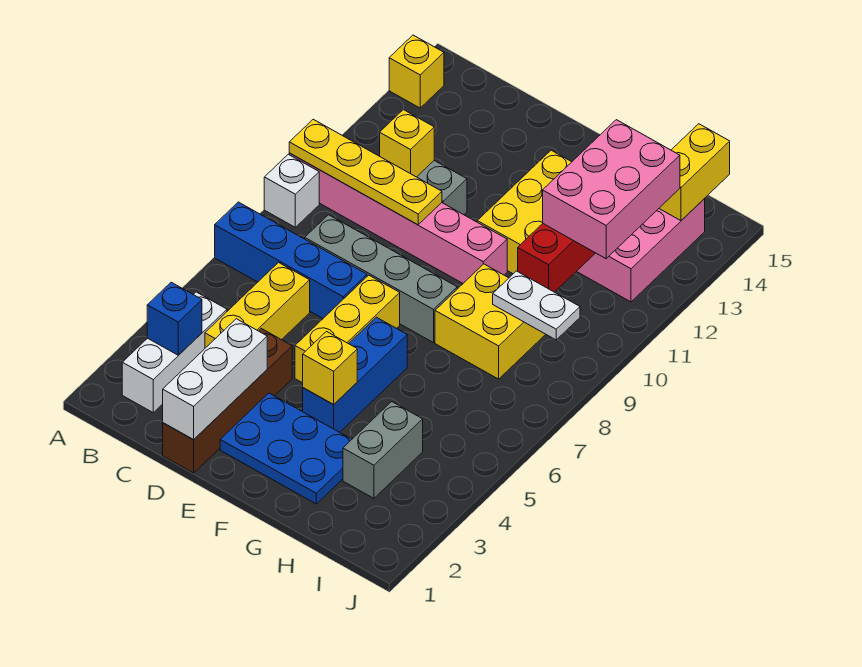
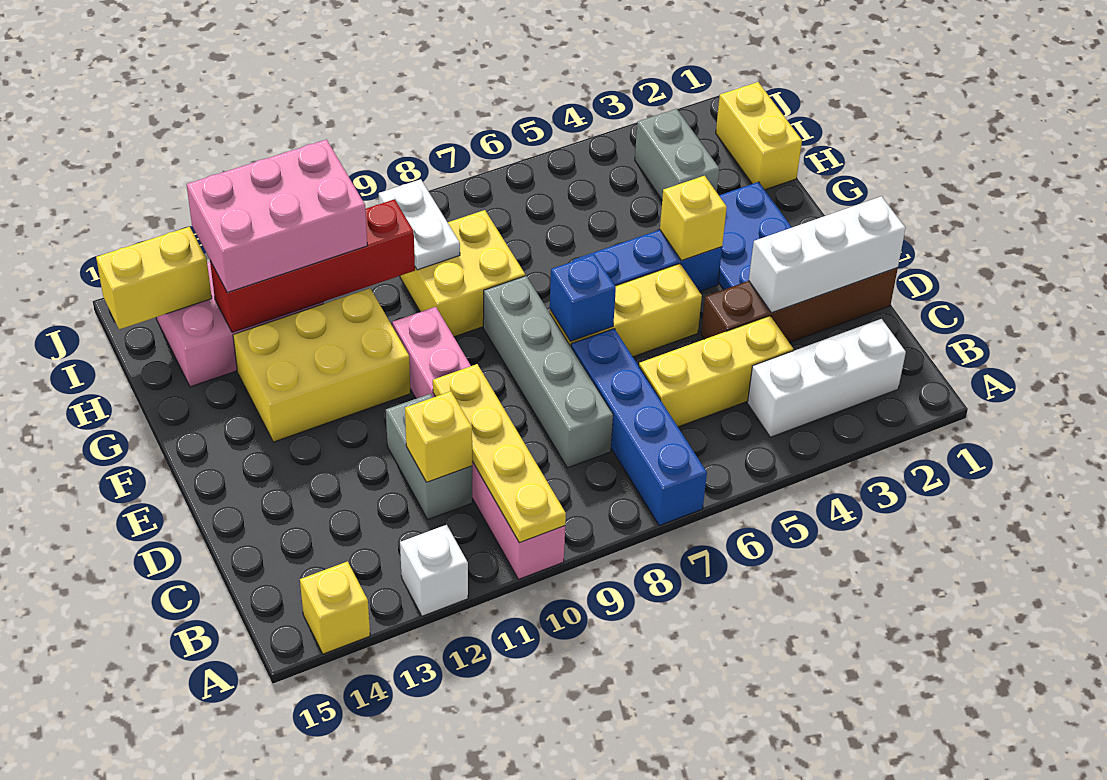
white brick A9 level 1 -> white brick A12 level 1
blue brick B3 level 2 -> blue brick E7 level 2
none -> yellow brick H1:I1 level 1
grey brick H3:H4 level 1 -> grey brick H3:I3 level 1

